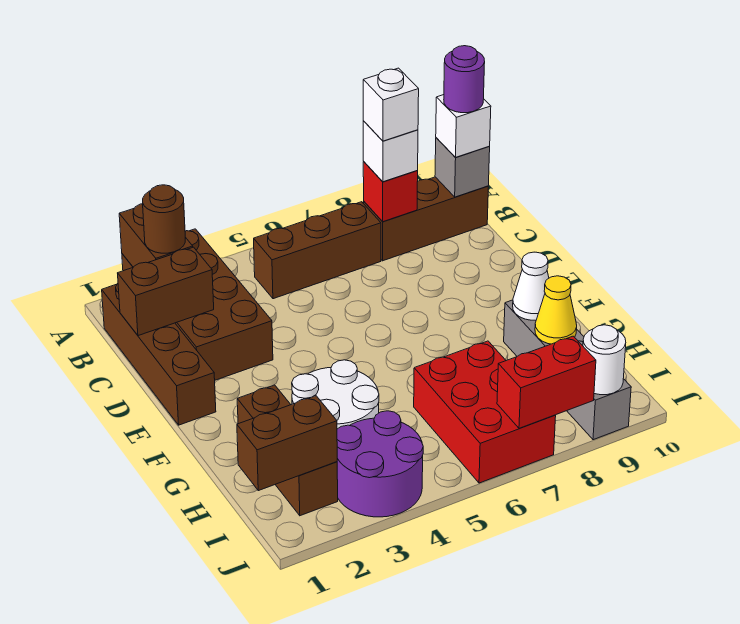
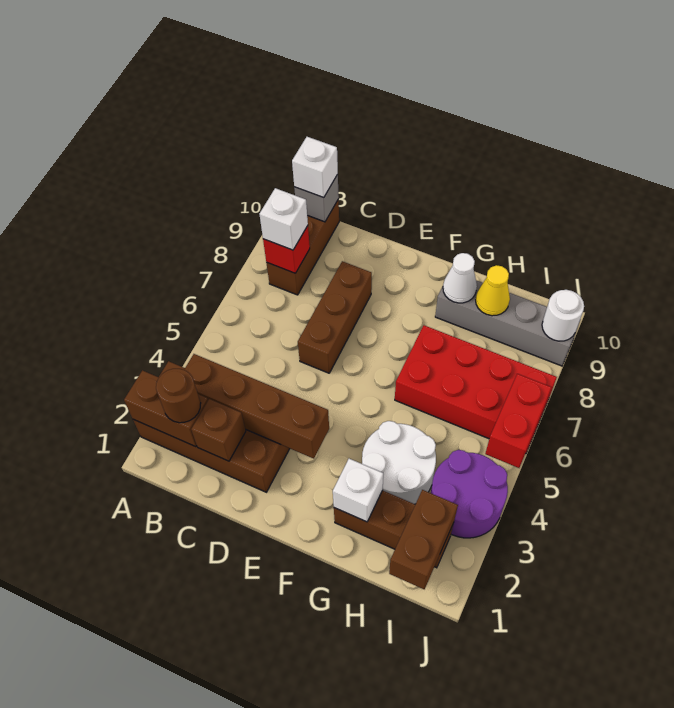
brown brick B1:E1 level 1 -> brown brick B3:E3 level 2
brown brick B5:B7 level 1 -> brown brick D6:D8 level 1
white brick B8 level 4 -> white brick G2 level 2
purple round brick B10 level 4 -> none
brown brick C1:C2 level 2 -> brown brick C2 level 2
red brick H6:J7 level 1 -> red brick G6:J7 level 1
red brick J7:J8 level 2 -> red brick J5:J6 level 2

